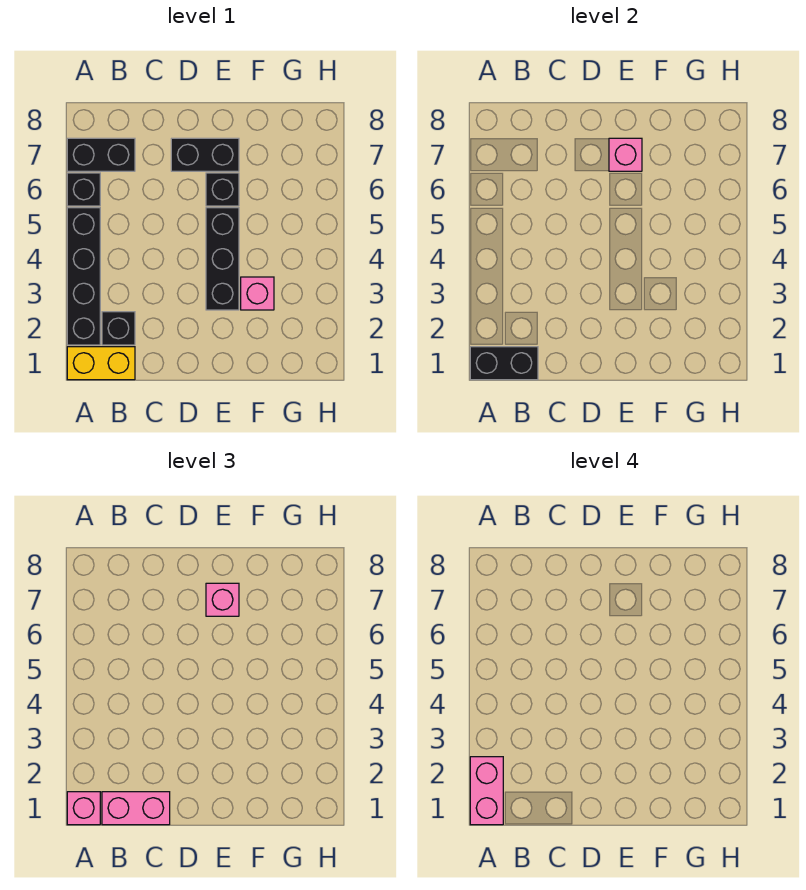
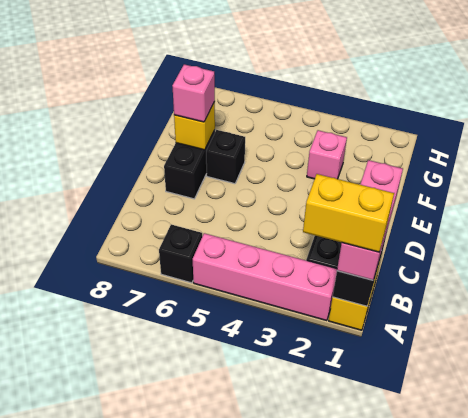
pink brick A1:A2 level 4 -> yellow brick A1:A2 level 4
black brick A2:A5 level 1 -> pink brick A2:A5 level 1
black brick A7:B7 level 1 -> none
black brick E3:E5 level 1 -> none
pink brick E7 level 2 -> yellow brick E7 level 2

